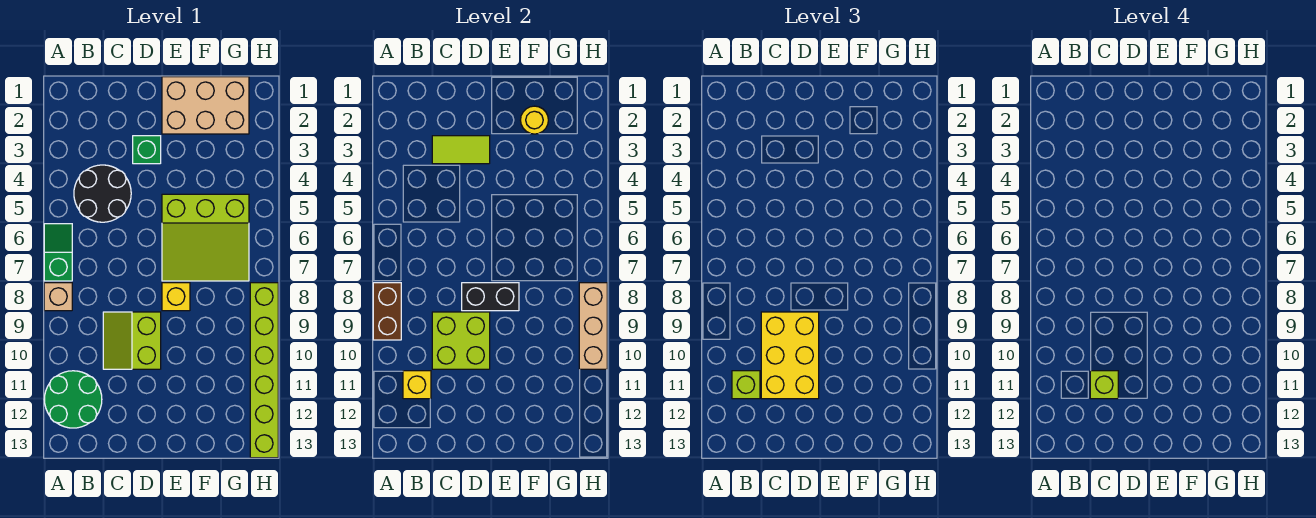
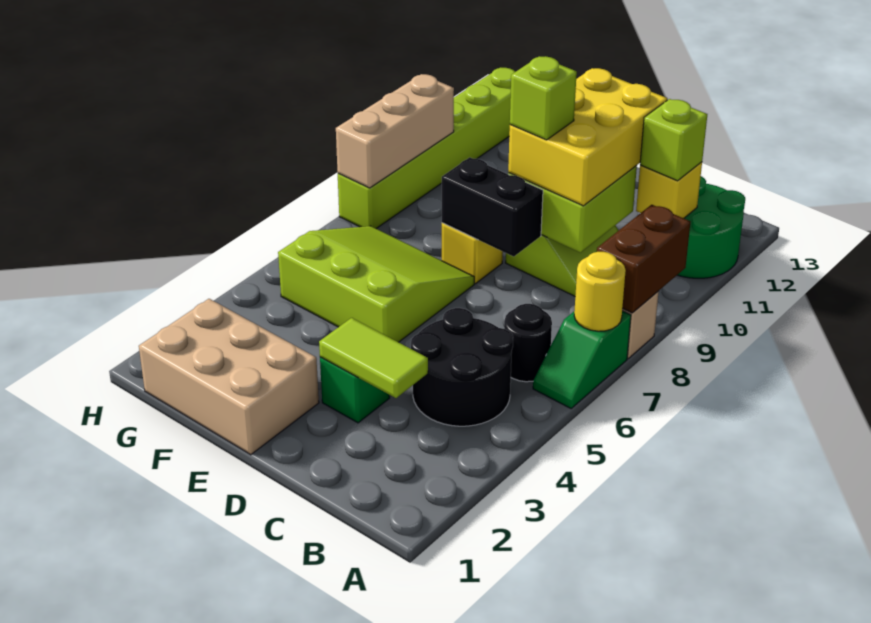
none -> black round brick B6 level 1
lime brick C11 level 4 -> lime brick D9 level 4
yellow round brick F2 level 2 -> yellow round brick A7 level 2

